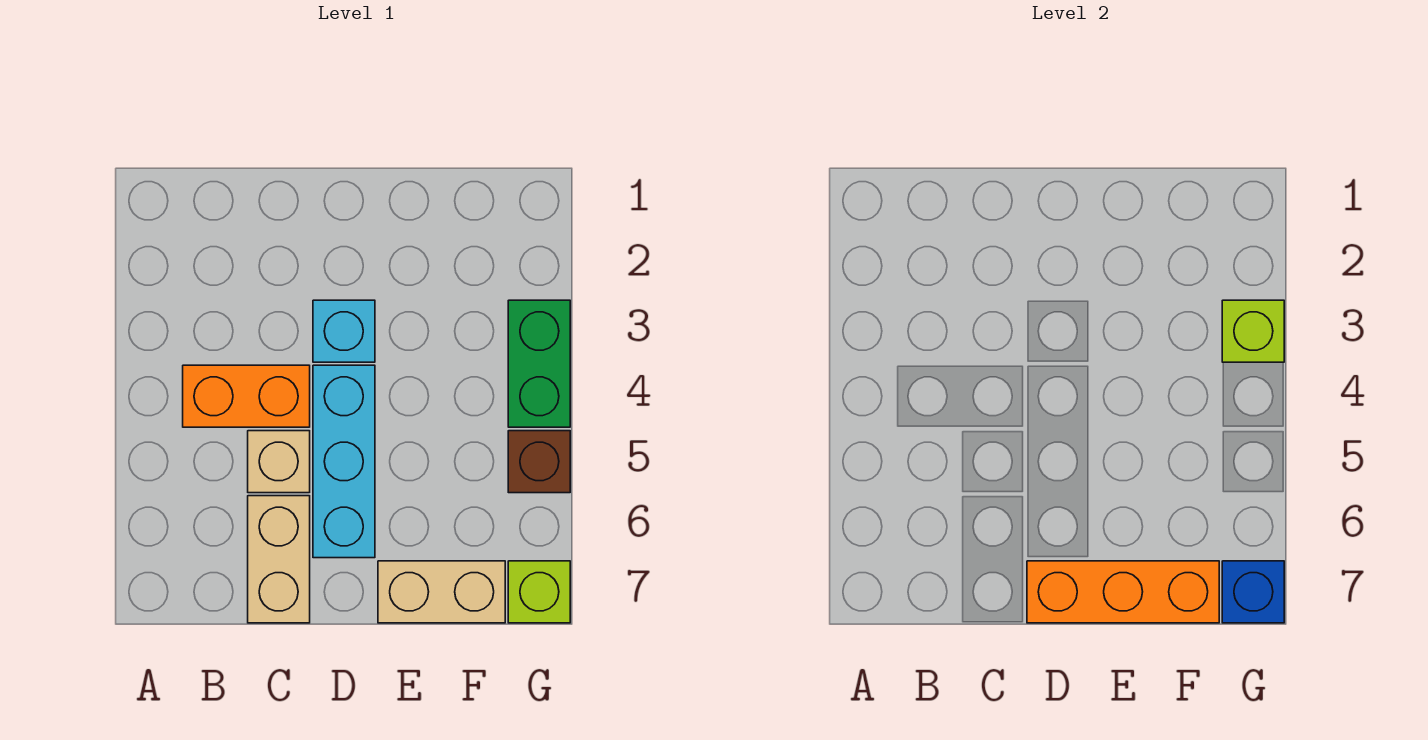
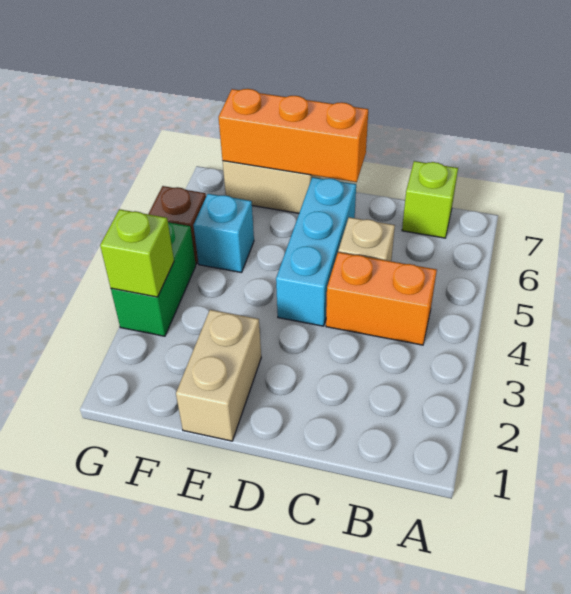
tan brick C6:C7 level 1 -> tan brick E1:E2 level 1
cyan brick D3 level 1 -> cyan brick F5 level 1
lime brick G7 level 1 -> lime brick B7 level 1
blue brick G7 level 2 -> none

